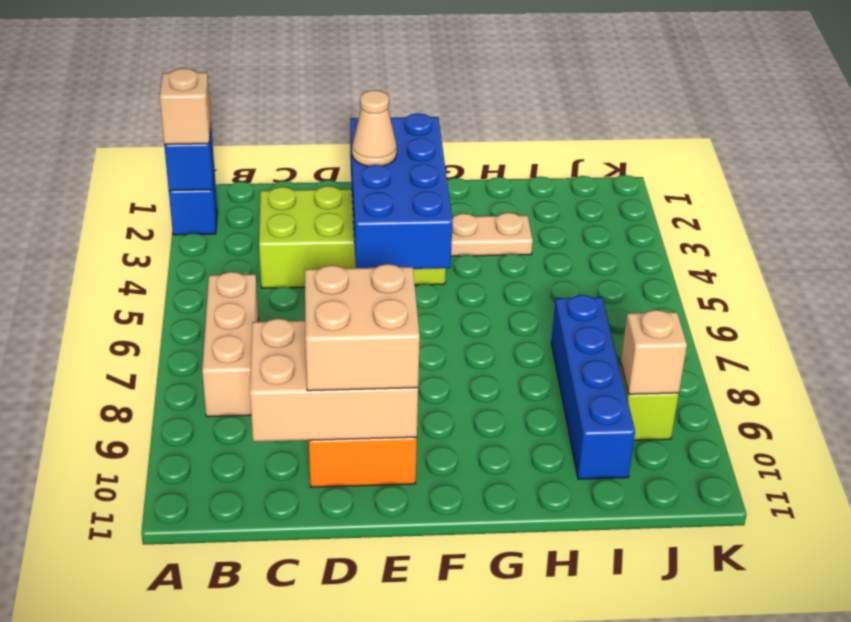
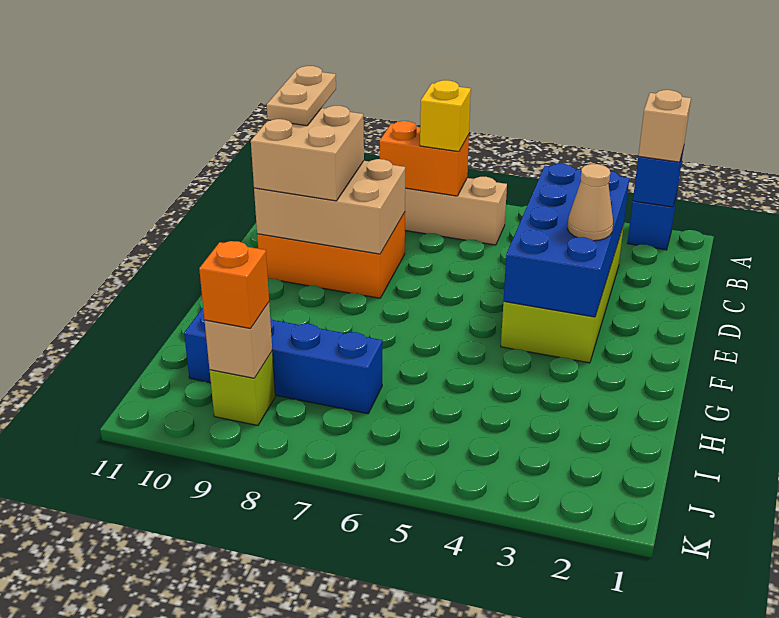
none -> orange brick B7:B8 level 2
none -> yellow brick B7 level 3
tan brick C9:E10 level 2 -> tan brick D8:E10 level 2
blue brick E2:F5 level 2 -> blue brick C3:F4 level 2
tan plate G3:H3 level 1 -> tan plate C10:D10 level 4
none -> orange brick J9 level 3

